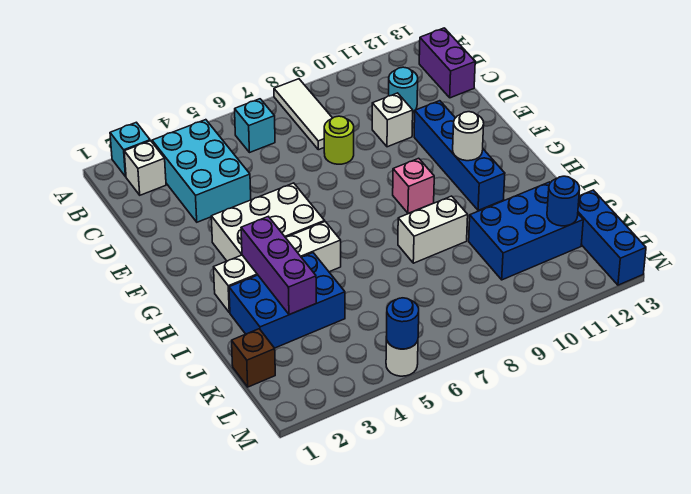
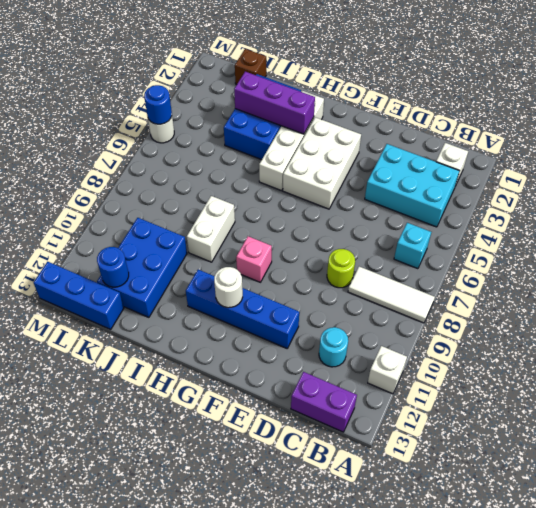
cyan brick A2 level 1 -> none
white brick D10 level 1 -> white brick A11 level 1

